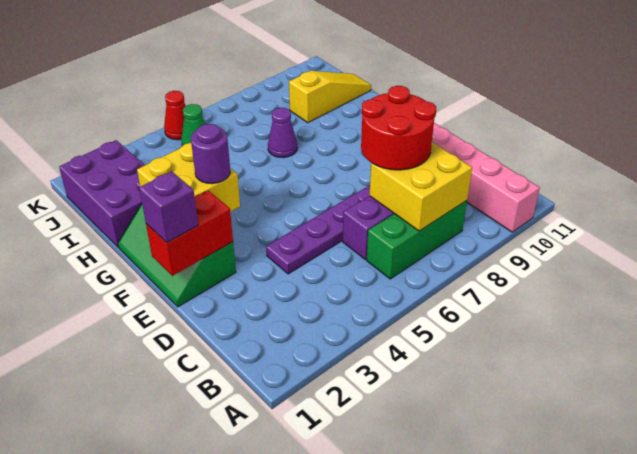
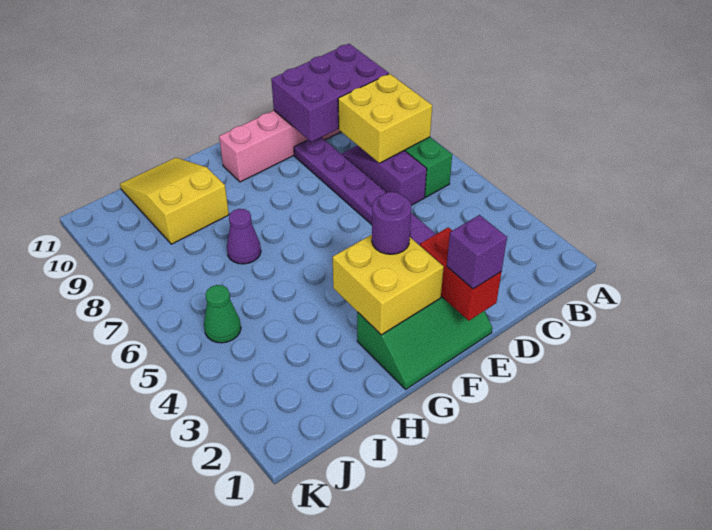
red round brick C7:D8 level 3 -> none
purple brick H1:J2 level 1 -> purple brick B9:D10 level 2
yellow slope I9:I11 level 1 top 9 -> yellow slope H9:I11 level 1 top 9
red cone K5 level 1 -> none

